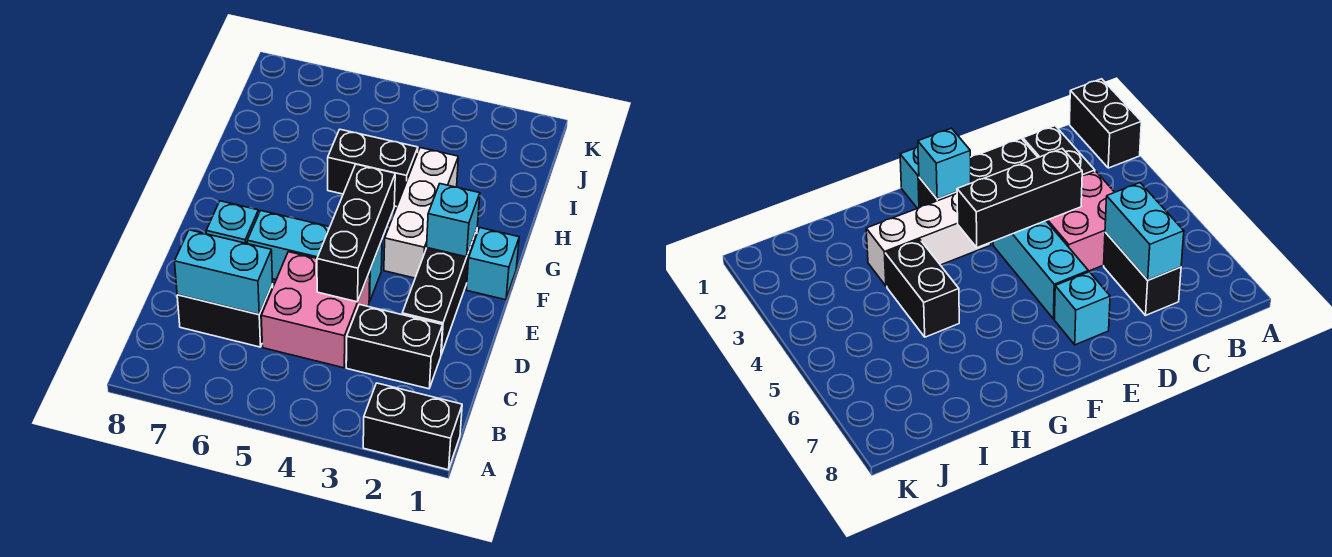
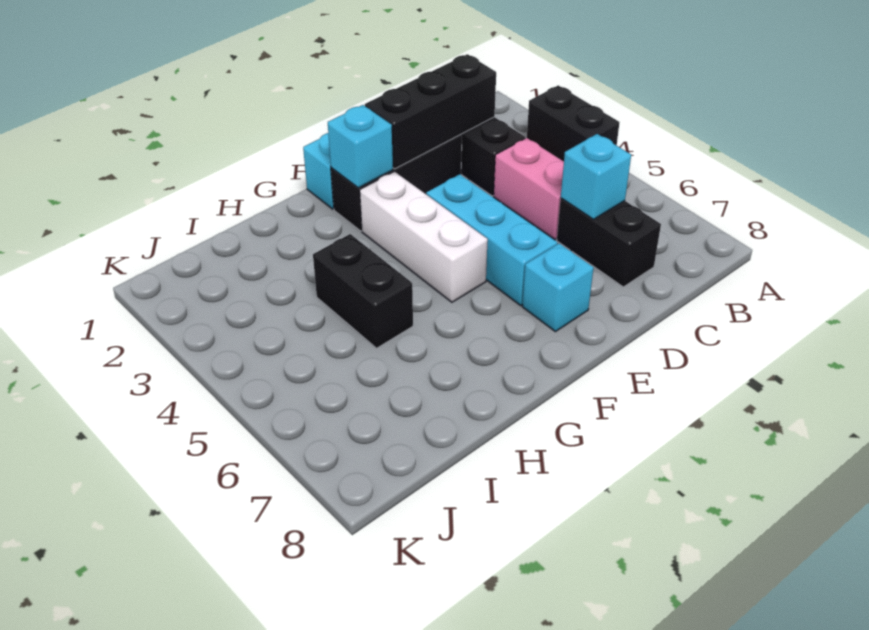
black brick A1:A2 level 1 -> black brick A3:A4 level 1
pink brick C4:D5 level 1 -> pink brick C4:C5 level 1
cyan brick C6:C7 level 2 -> cyan brick C6 level 2
black brick D4:F4 level 2 -> black brick C2:E2 level 2
white brick F3:H3 level 1 -> white brick F3:F5 level 1

